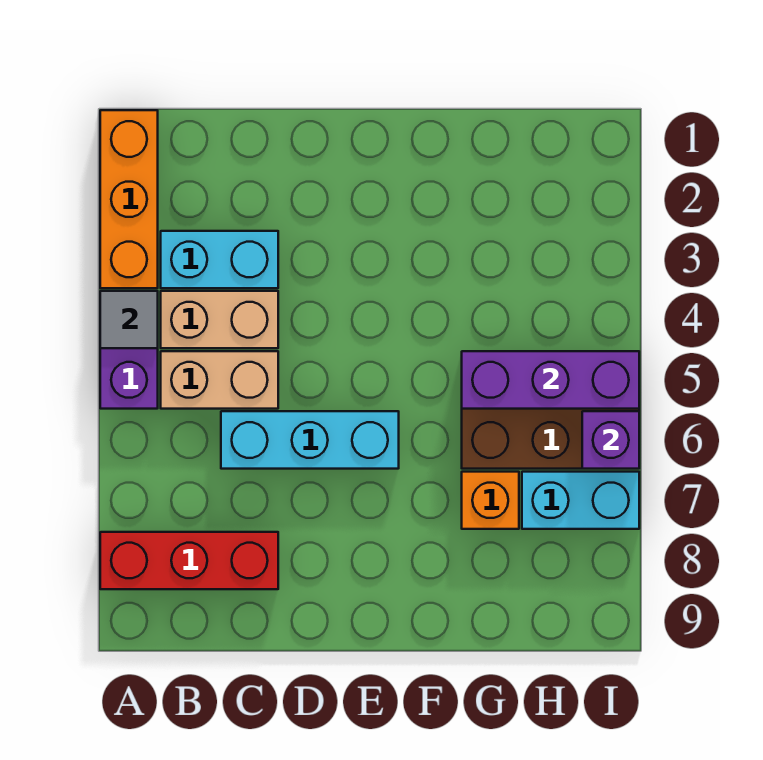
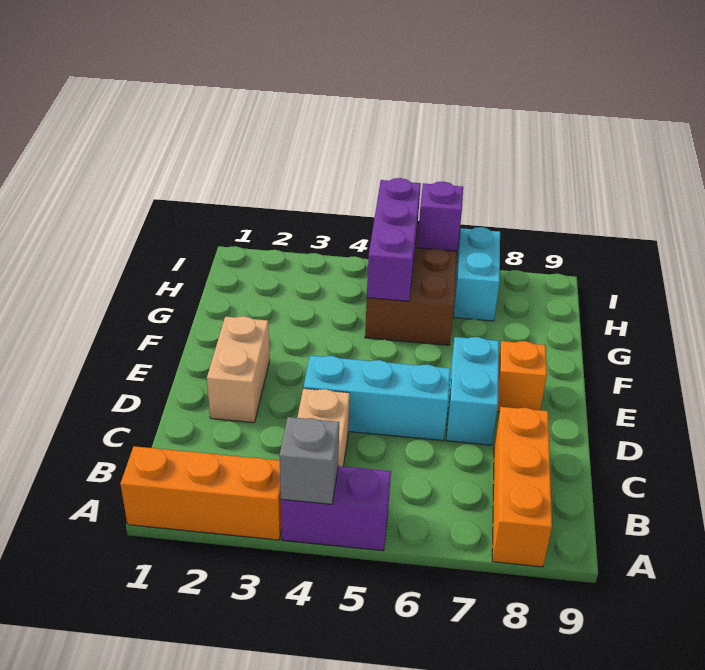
grey tile A4 level 2 -> grey brick A4 level 2
red brick A8:C8 level 1 -> orange brick A8:C8 level 1
cyan brick B3:C3 level 1 -> cyan brick D7:E7 level 1
tan brick B5:C5 level 1 -> tan brick D2:E2 level 1
cyan brick C6:E6 level 1 -> cyan brick D4:D6 level 1
orange brick G7 level 1 -> orange brick E8 level 1

